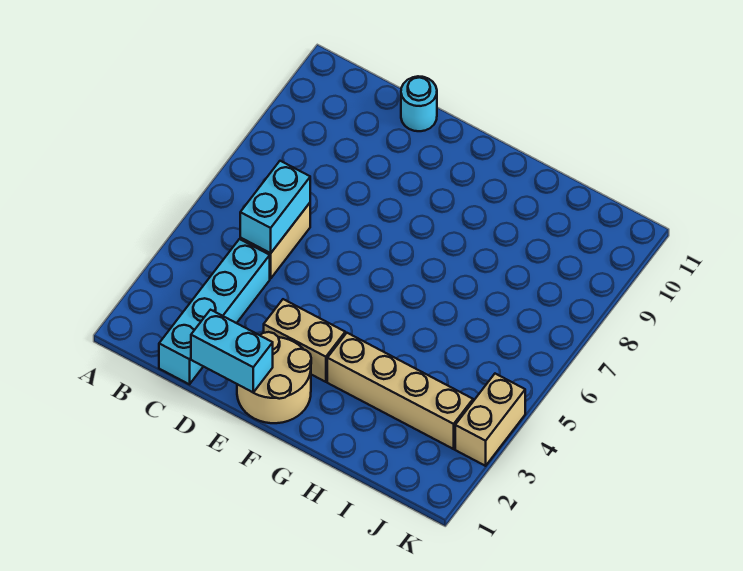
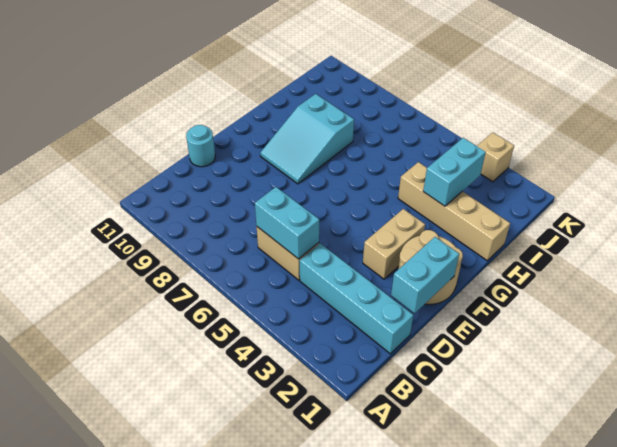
none -> cyan slope F8:H9 level 1 top H
tan brick G3:J3 level 1 -> tan brick H1:H4 level 1
none -> cyan brick H3:I3 level 2
tan brick K3:K4 level 1 -> tan brick K3 level 1

